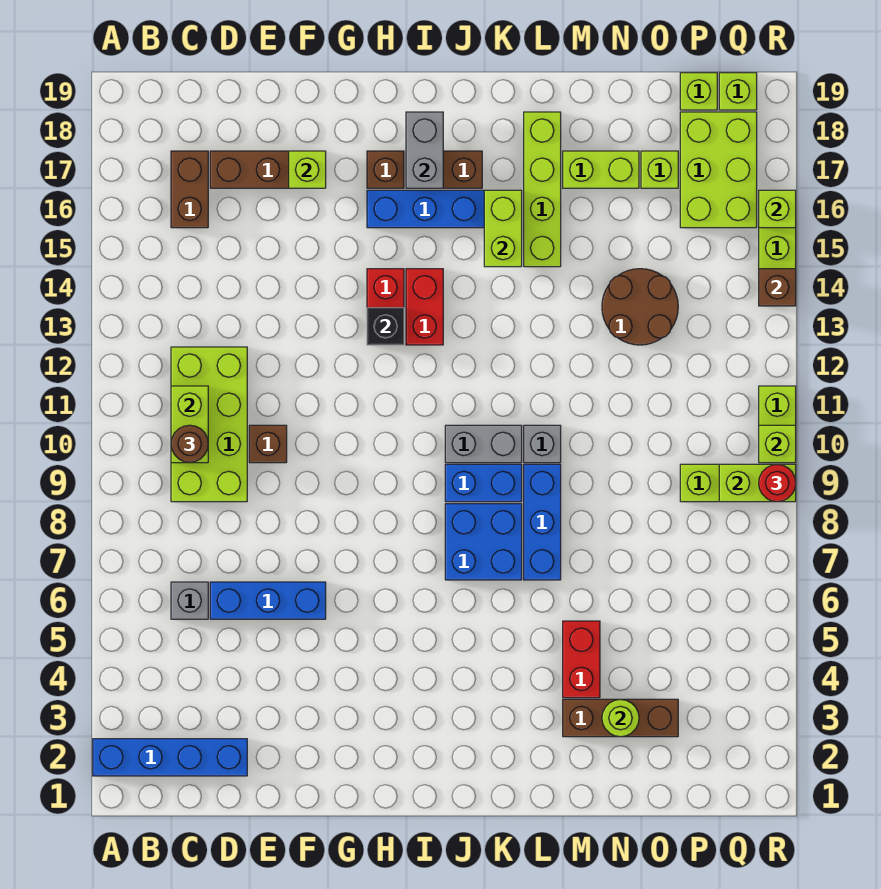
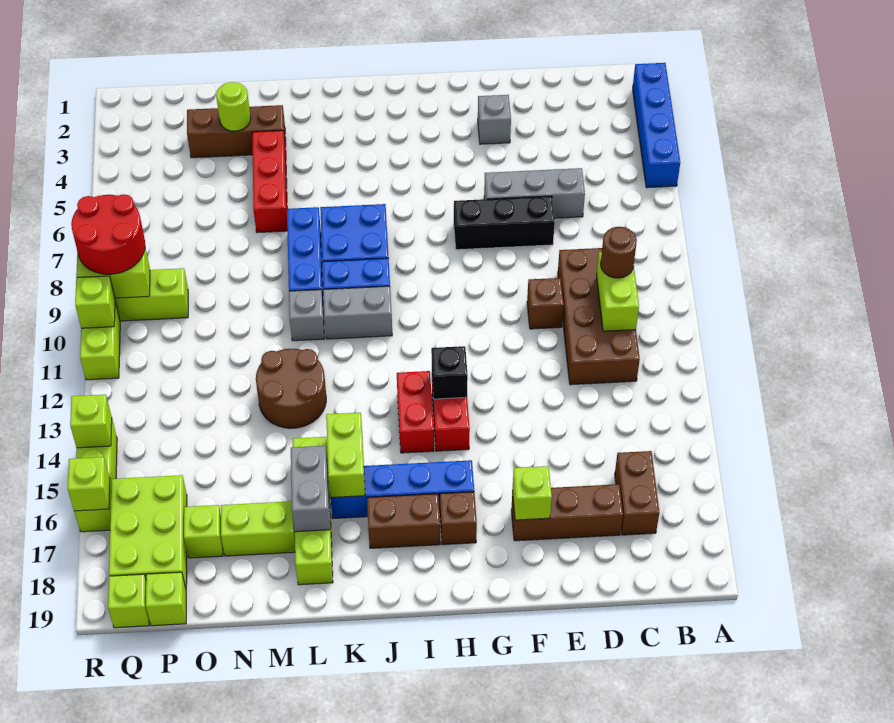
blue brick A2:D2 level 1 -> blue brick A2:A5 level 1
grey brick C6 level 1 -> grey brick F3 level 1
lime brick C9:D12 level 1 -> brown brick C9:D12 level 1
blue brick D6:F6 level 1 -> grey brick D6:F6 level 1
none -> black brick E7:G7 level 1
grey brick I17:I18 level 2 -> grey brick L16:L17 level 2
red brick M4:M5 level 1 -> red brick M4:M6 level 1
brown round brick N13:O14 level 1 -> brown round brick L12:M13 level 1
red round brick R9 level 3 -> red round brick Q8:R9 level 3
brown brick R14 level 2 -> lime brick R14 level 2

